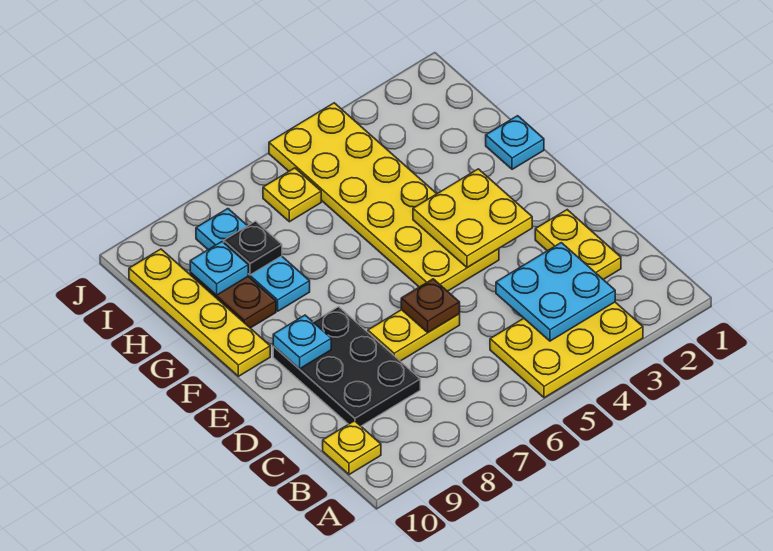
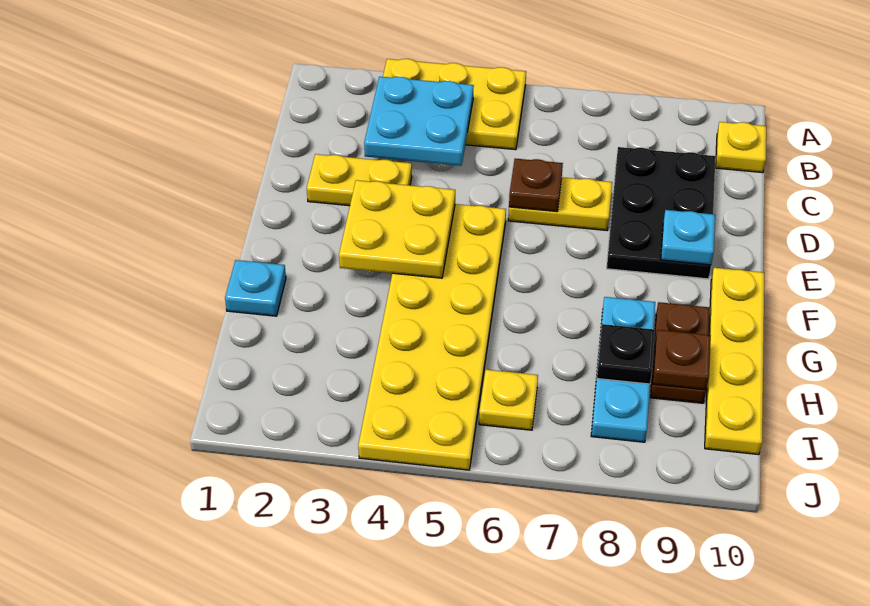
yellow plate C2:D2 level 1 -> yellow plate D2:D3 level 1
cyan plate H9 level 2 -> brown plate H9 level 2

